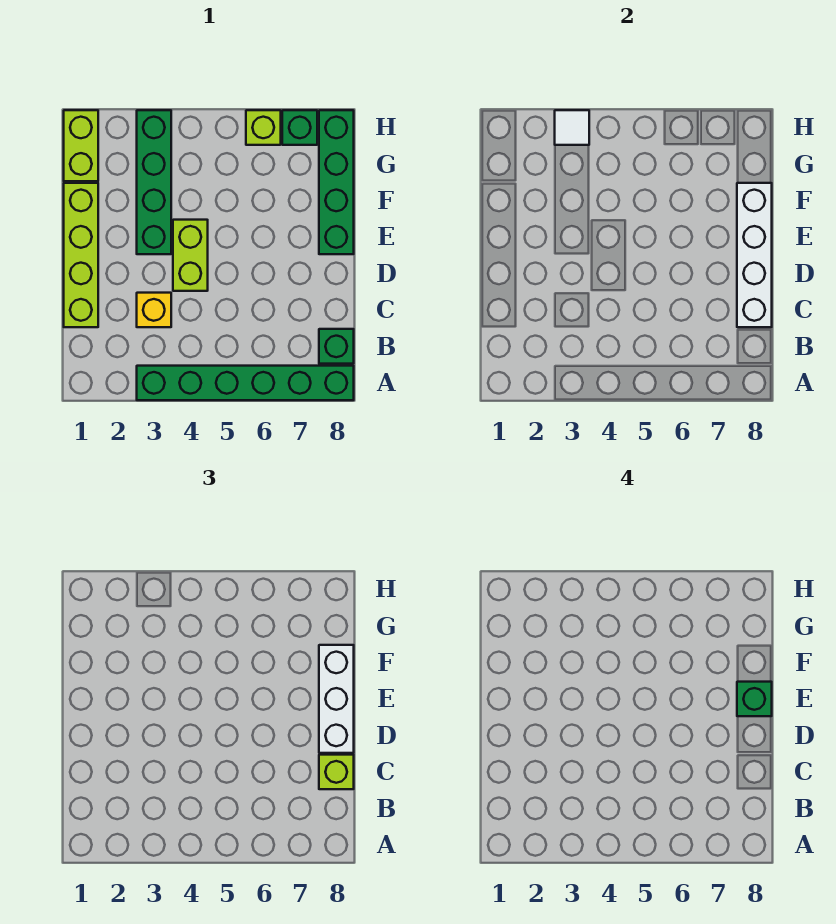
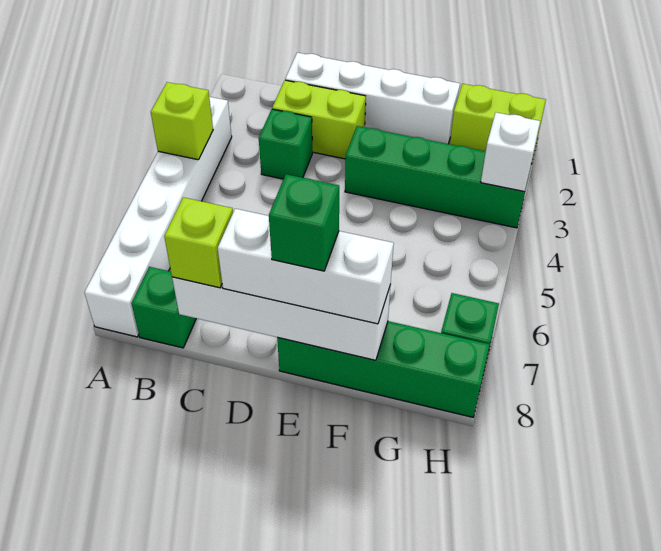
green brick A3:A8 level 1 -> white brick A3:A8 level 1
lime brick C1:F1 level 1 -> white brick C1:F1 level 1
yellow brick C3 level 1 -> green brick C3 level 1
lime brick D4:E4 level 1 -> lime brick C2:D2 level 1
white tile H3 level 2 -> white brick H3 level 2
lime brick H6 level 1 -> lime brick A4 level 2

